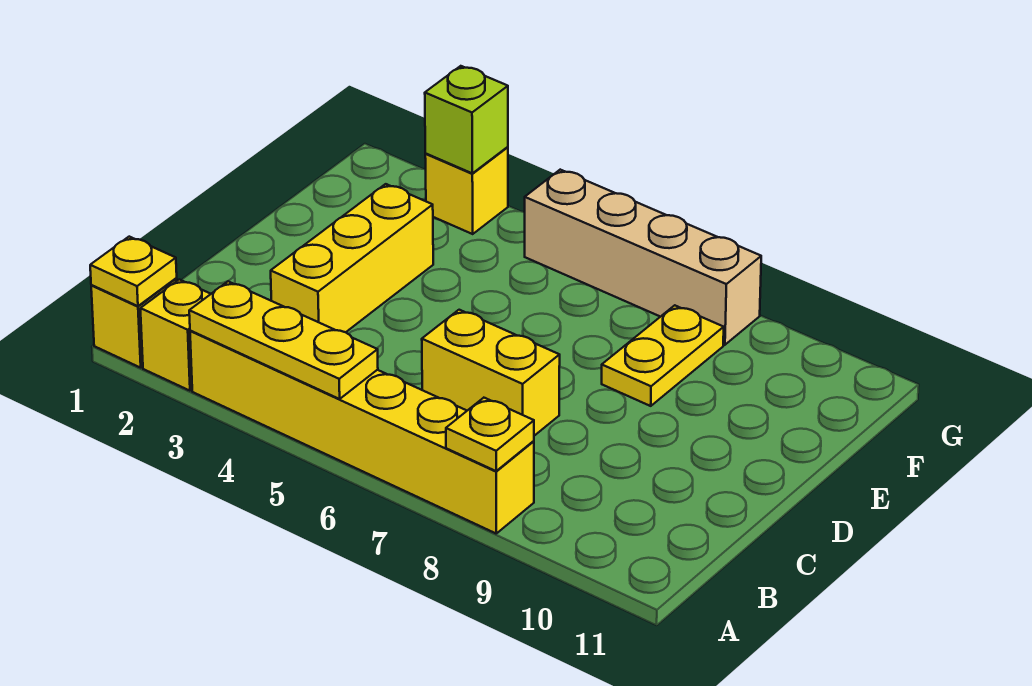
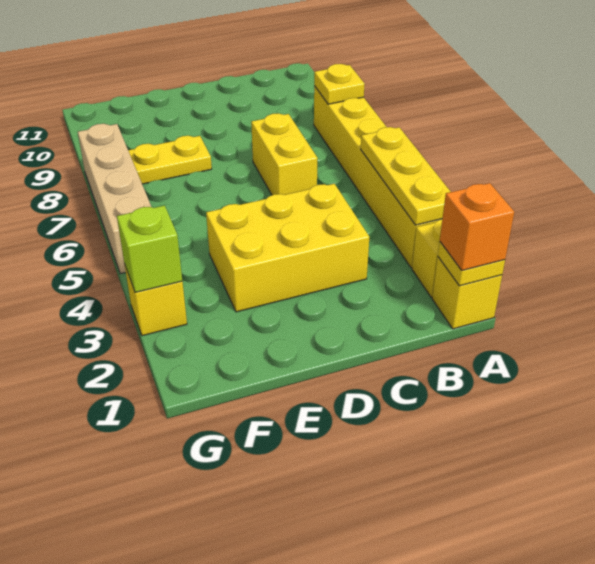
none -> orange brick A1 level 3
yellow brick C3:E3 level 1 -> yellow brick C3:E4 level 1

